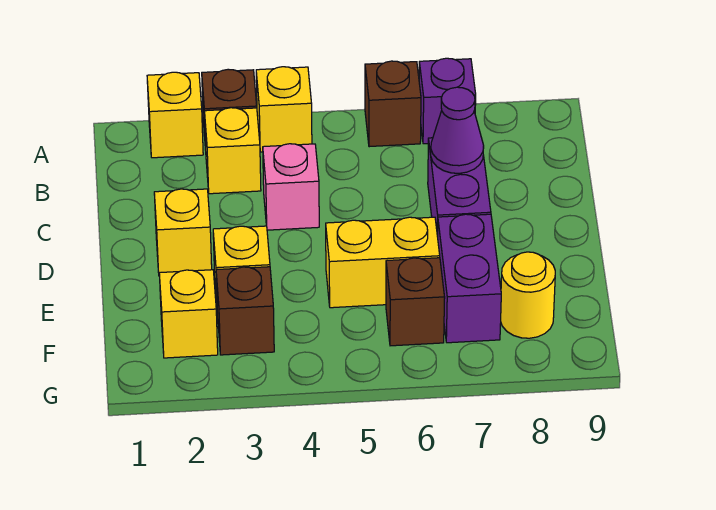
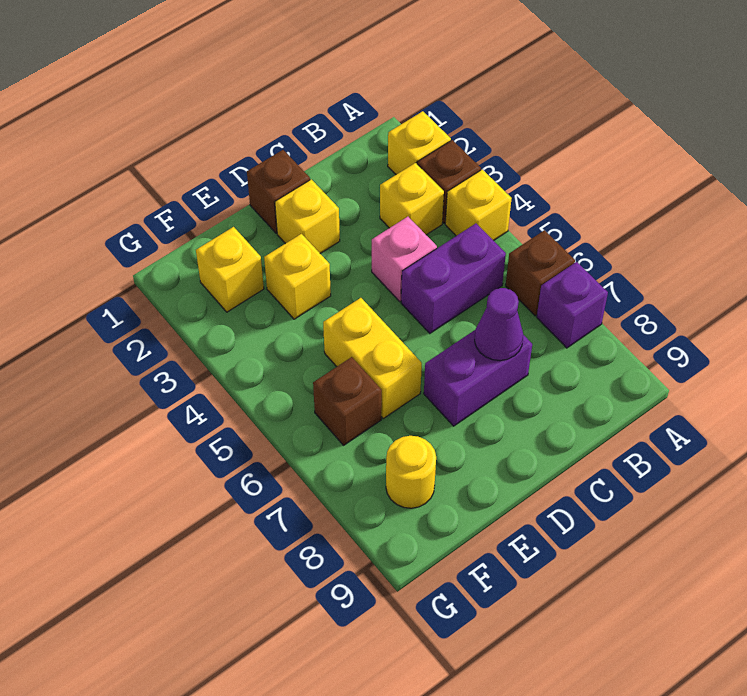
purple brick E7:F7 level 1 -> purple brick B5:C5 level 1
brown brick F3 level 1 -> brown brick D1 level 1

